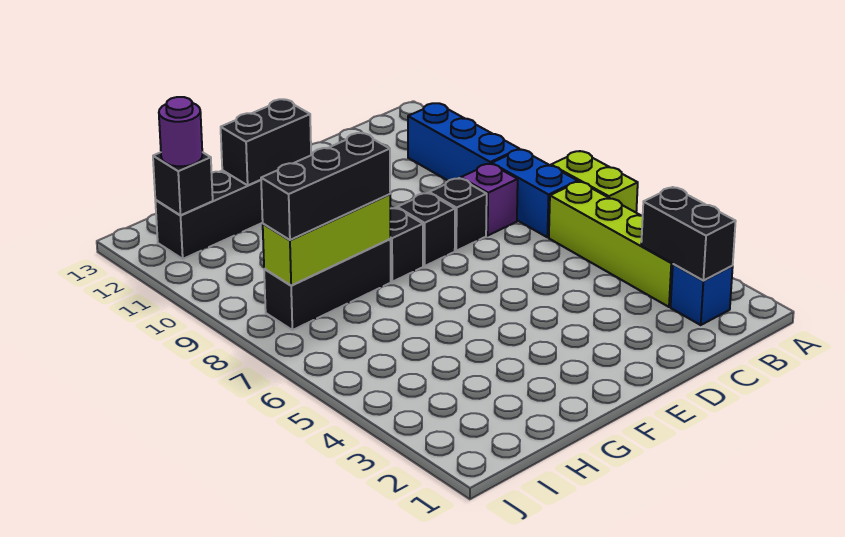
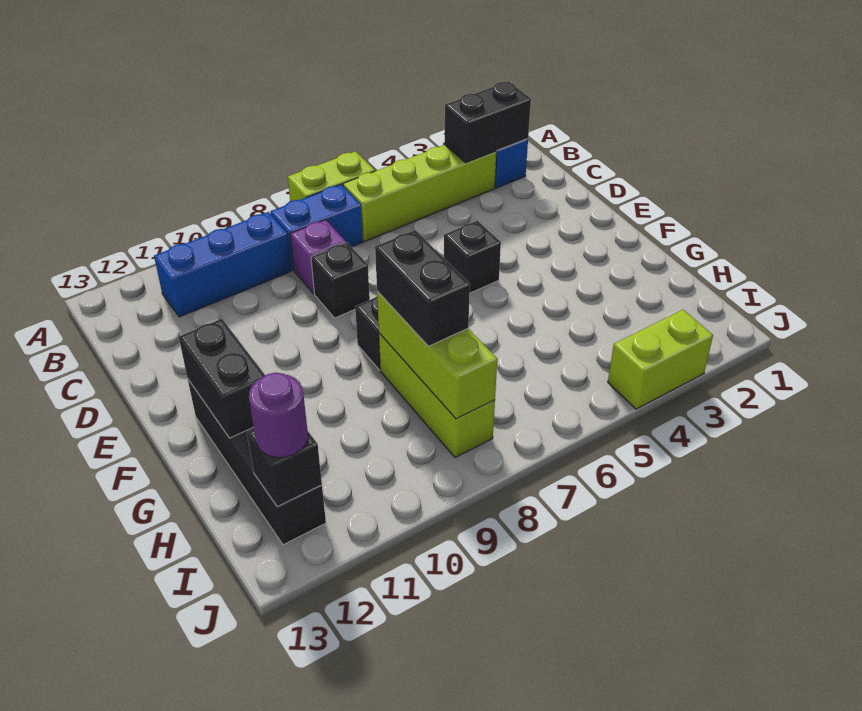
black brick E8 level 1 -> black brick E5 level 1
black brick G8:I8 level 1 -> lime brick G8:I8 level 1
black brick G8:I8 level 3 -> black brick G8:H8 level 3
none -> lime brick J3:J4 level 1

